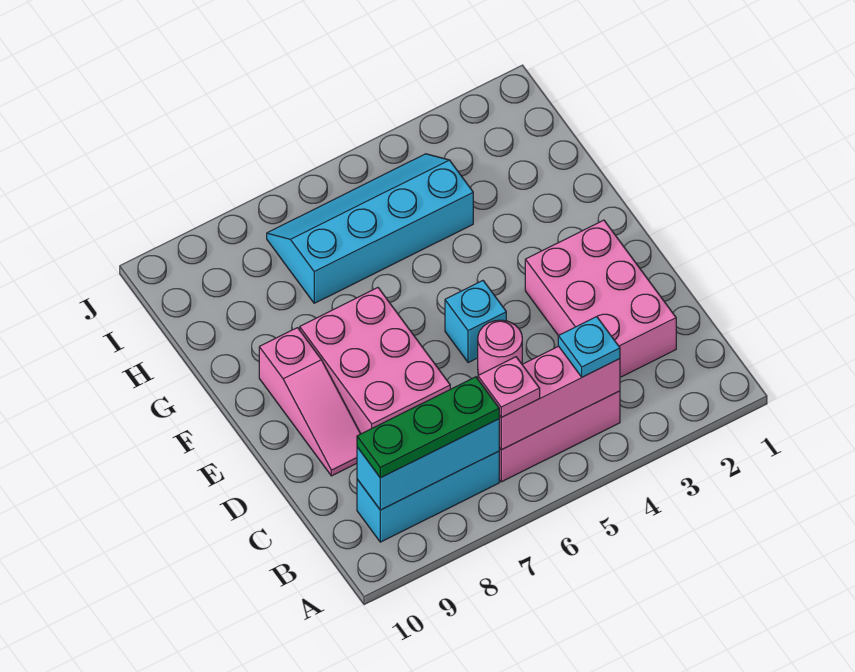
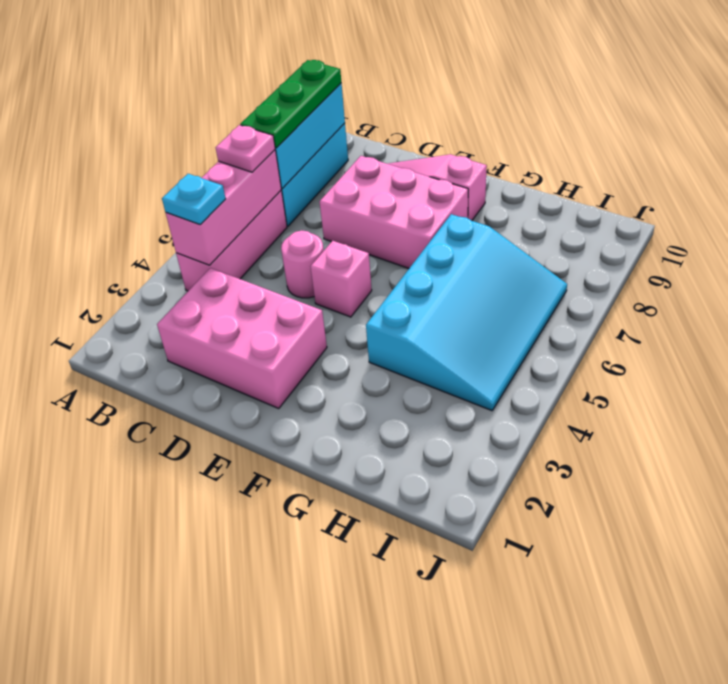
cyan brick E5 level 1 -> pink brick E5 level 1
cyan slope H4:I7 level 1 top H -> cyan slope G4:I7 level 1 top G

